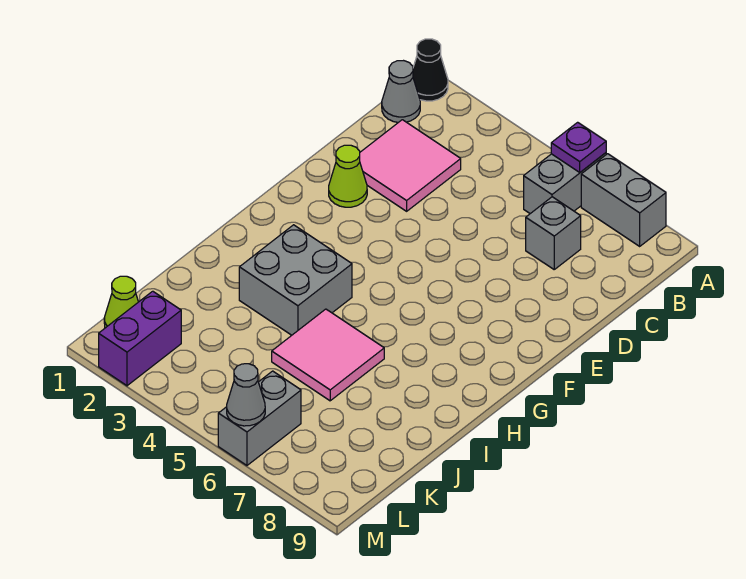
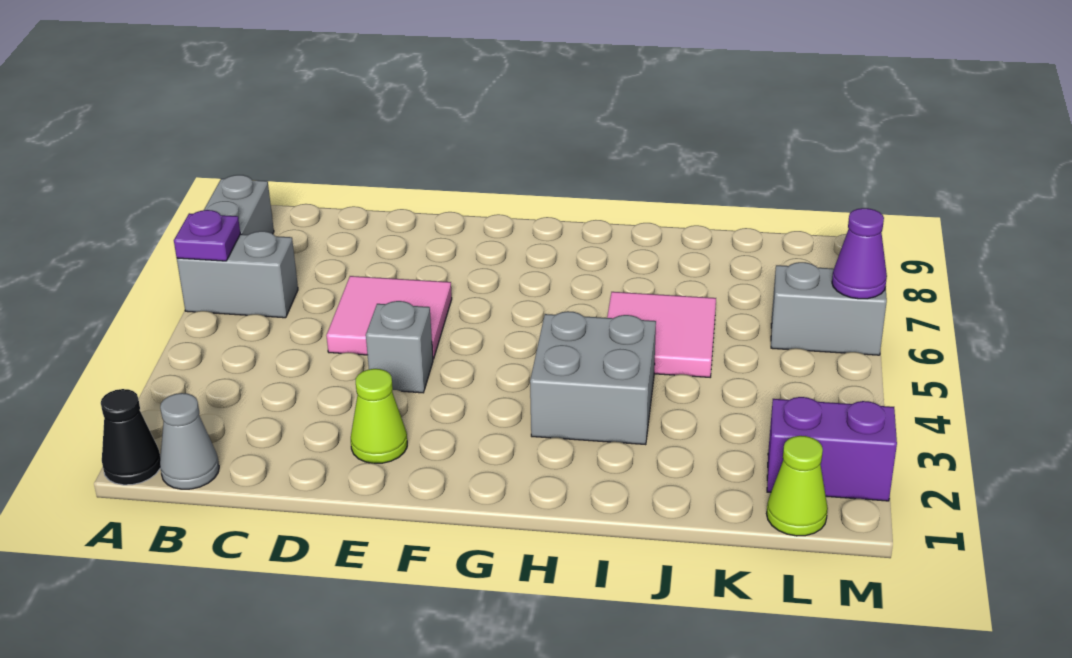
pink tile C2:D3 level 1 -> pink tile D5:E6 level 1
grey brick C7 level 1 -> grey brick E4 level 1
grey cone M6 level 2 -> purple cone M6 level 2

